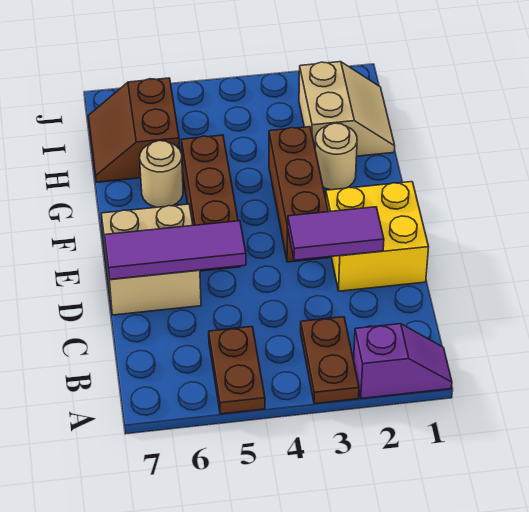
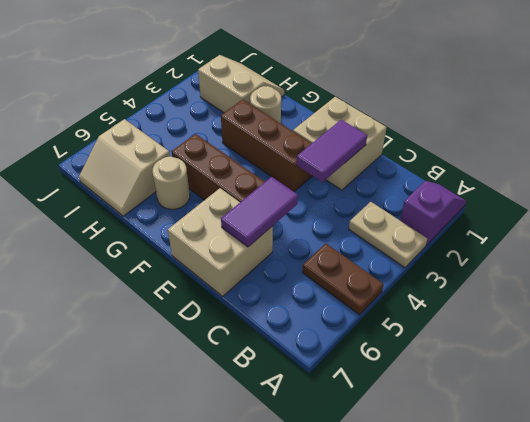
brown plate A3:B3 level 1 -> tan plate A3:B3 level 1
yellow brick D1:E2 level 1 -> tan brick D1:E2 level 1
purple tile D5:D7 level 2 -> purple tile D5:D6 level 2
brown slope H6:I7 level 1 top 6 -> tan slope H6:I7 level 1 top 6

